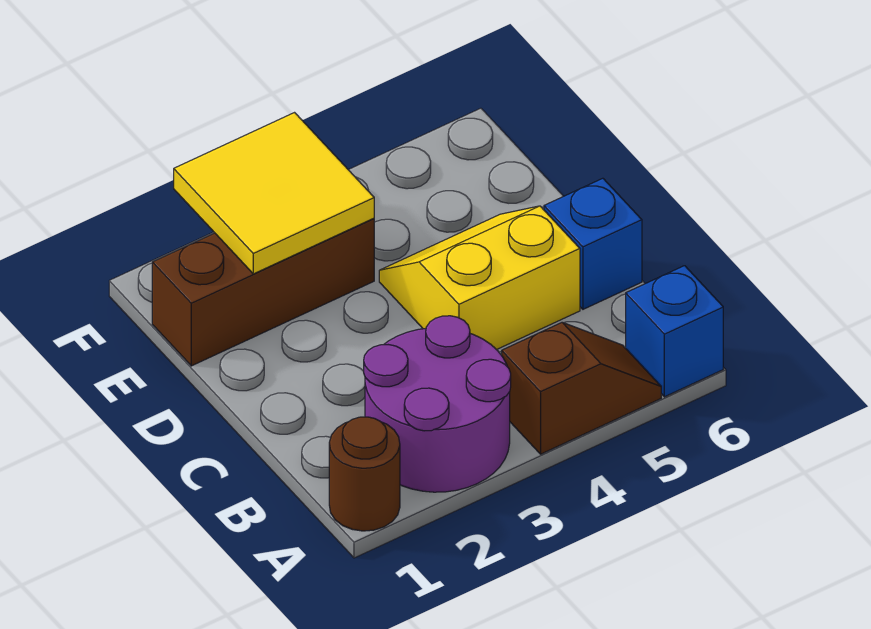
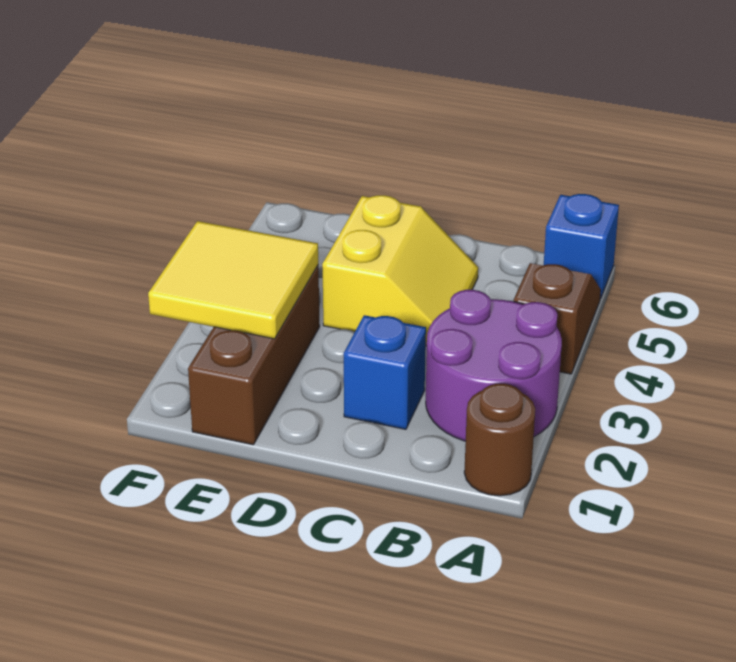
yellow slope C4:D5 level 1 top C -> yellow slope C4:D5 level 1 top D
blue brick C6 level 1 -> blue brick C2 level 1

